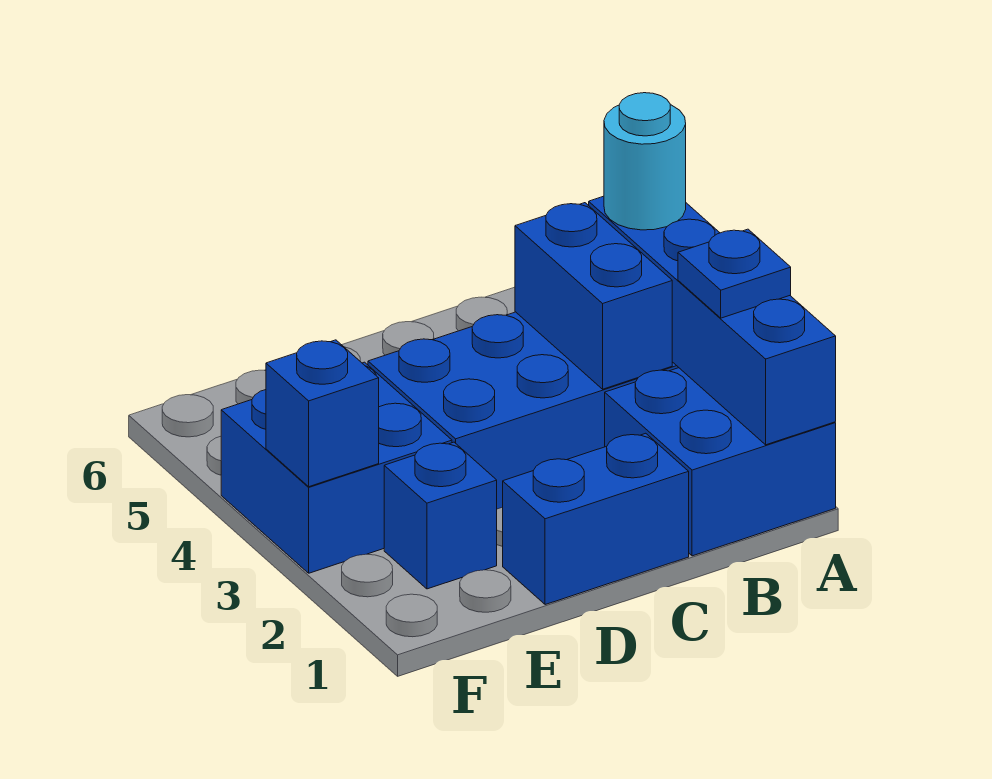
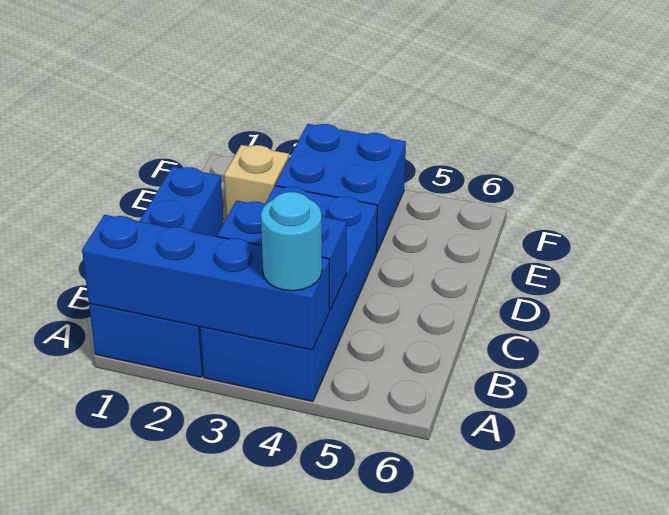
blue plate A2 level 3 -> none
blue brick E2 level 1 -> tan brick E2 level 1
blue brick F3 level 2 -> none

